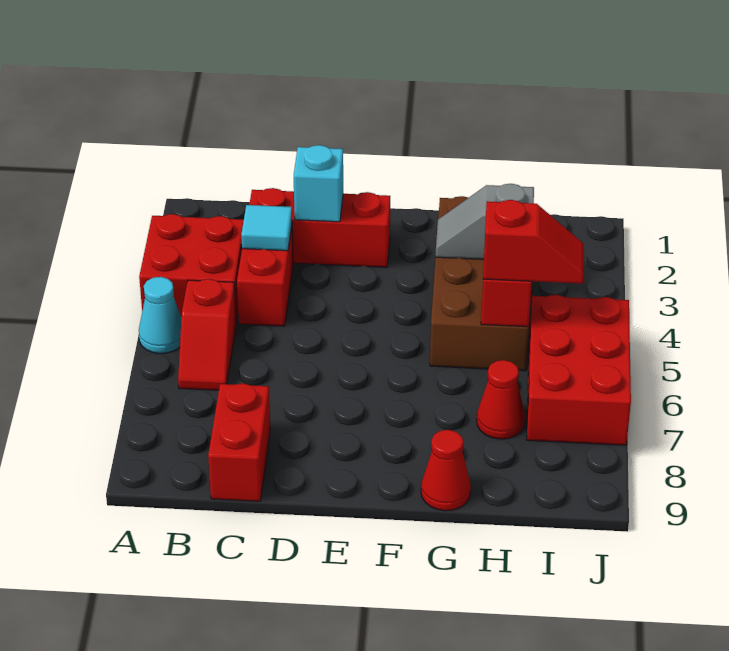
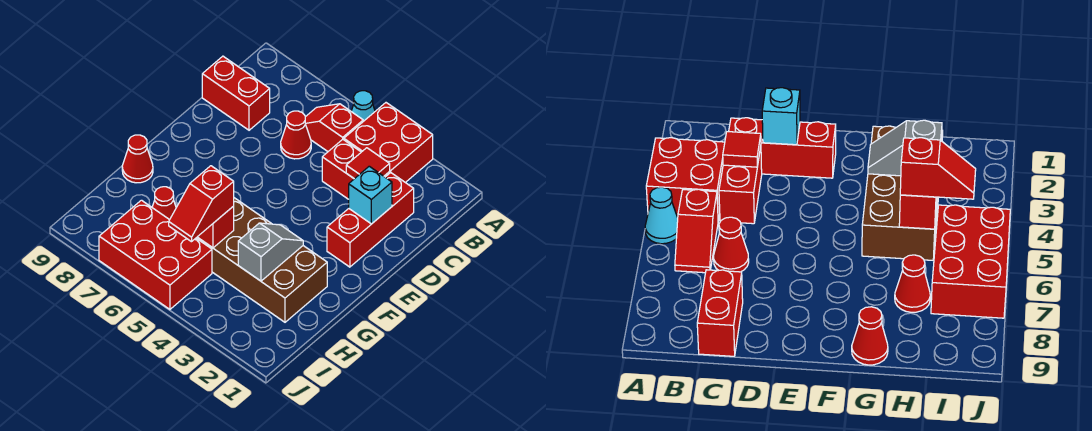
cyan tile C3 level 2 -> red tile C3 level 2
none -> red cone C6 level 1

